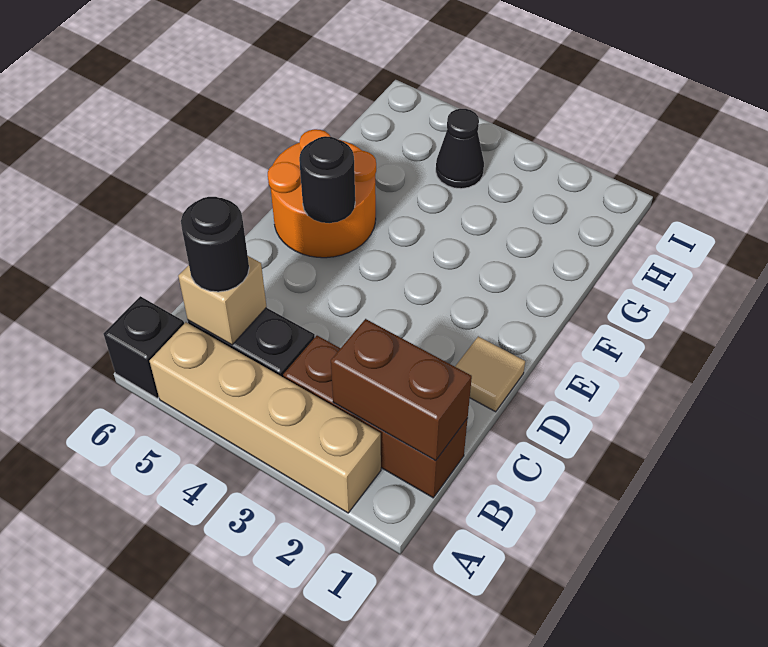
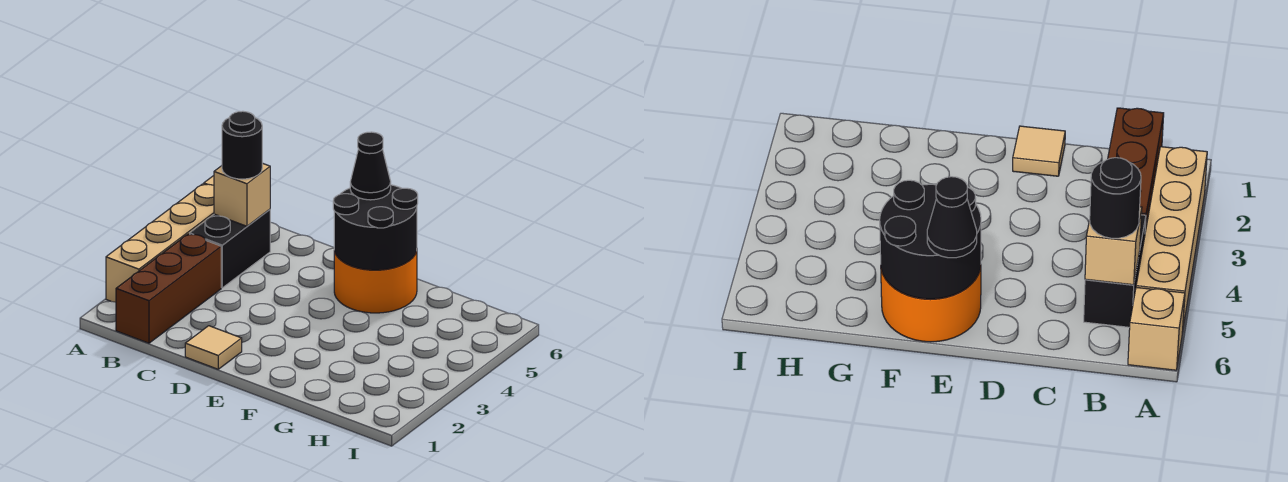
black brick A6 level 1 -> tan brick A6 level 1
brown brick B1:B2 level 2 -> none
black round brick E5 level 2 -> black round brick E5:F6 level 2
black cone H4 level 1 -> black cone E6 level 3

